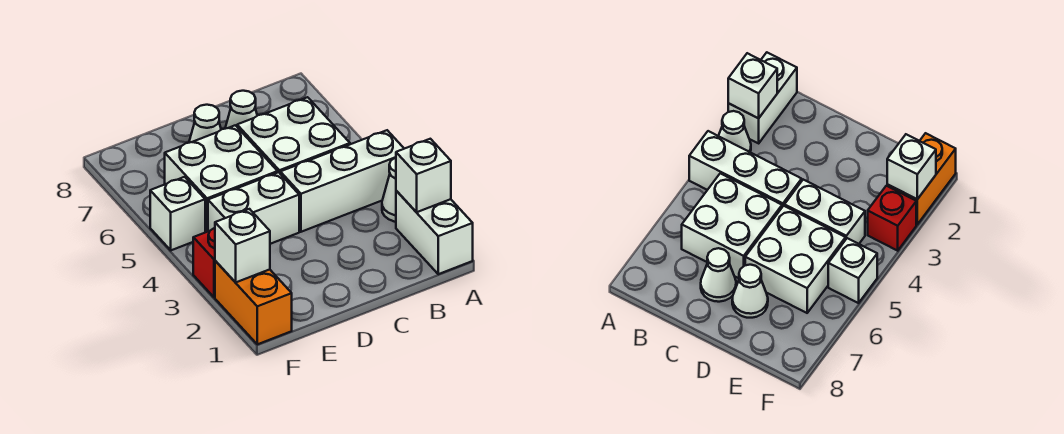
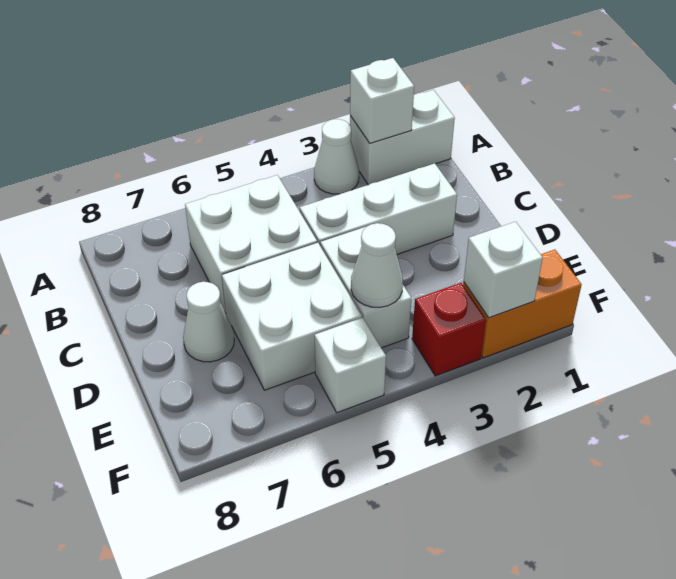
white brick A4:C4 level 1 -> white brick C2:C4 level 1
white cone C7 level 1 -> white cone E4 level 2

